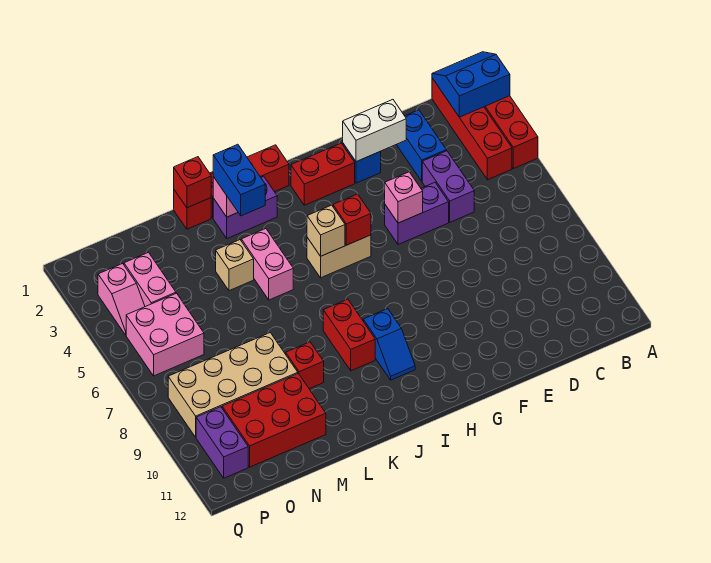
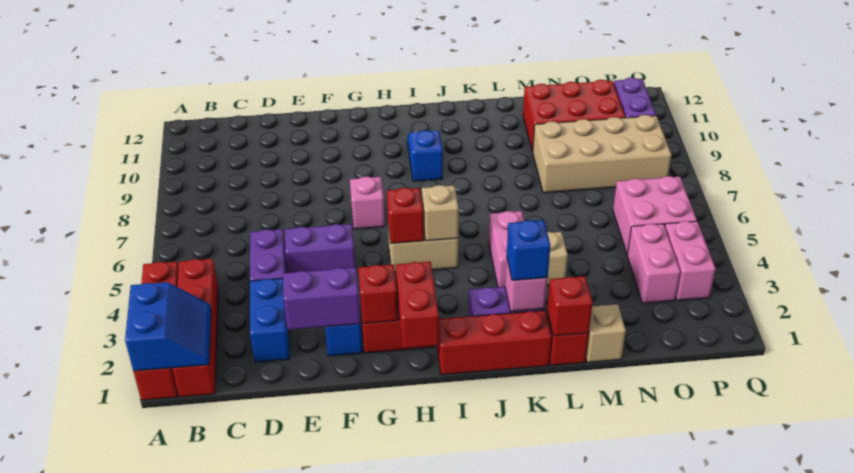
blue slope A1:B2 level 2 top 2 -> blue slope A1:B2 level 2 top A
white brick E2:F2 level 2 -> purple brick E2:F2 level 2
pink brick F5 level 2 -> pink brick G7 level 1
red brick J8:J9 level 1 -> red brick H1:H2 level 2
blue brick K2:K3 level 3 -> blue brick K2 level 3
red brick L9 level 1 -> red brick G2 level 2
none -> tan brick M1 level 1
pink slope P3:P4 level 1 top 3 -> pink brick P3:P4 level 1

